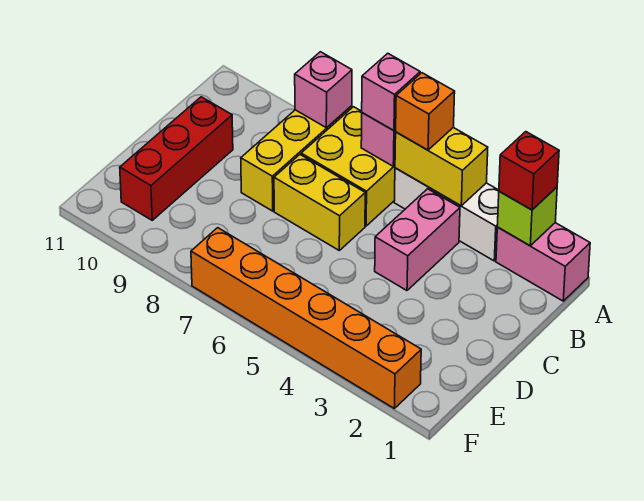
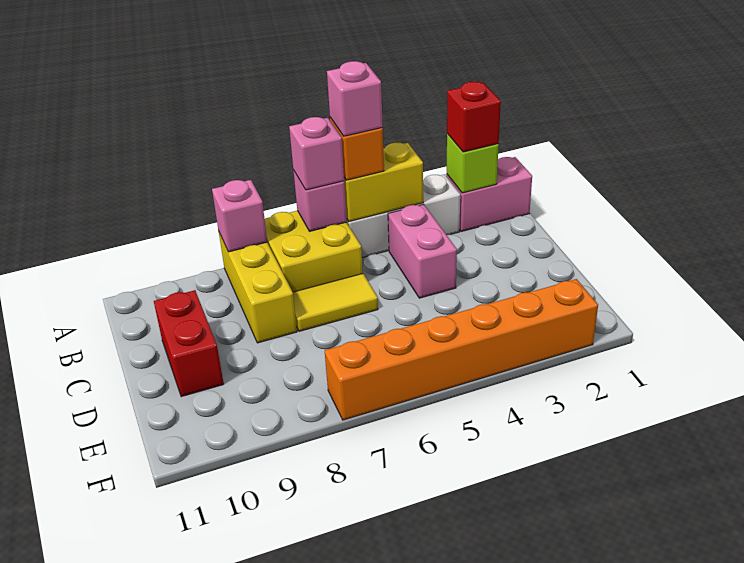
none -> pink brick A5 level 4
yellow brick C6:C7 level 1 -> yellow tile C6:C7 level 1
red brick C10:E10 level 1 -> red brick C10:D10 level 1

